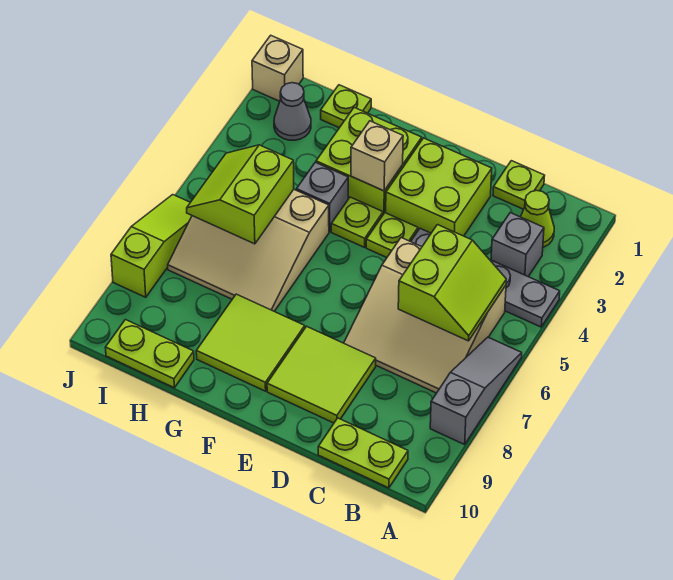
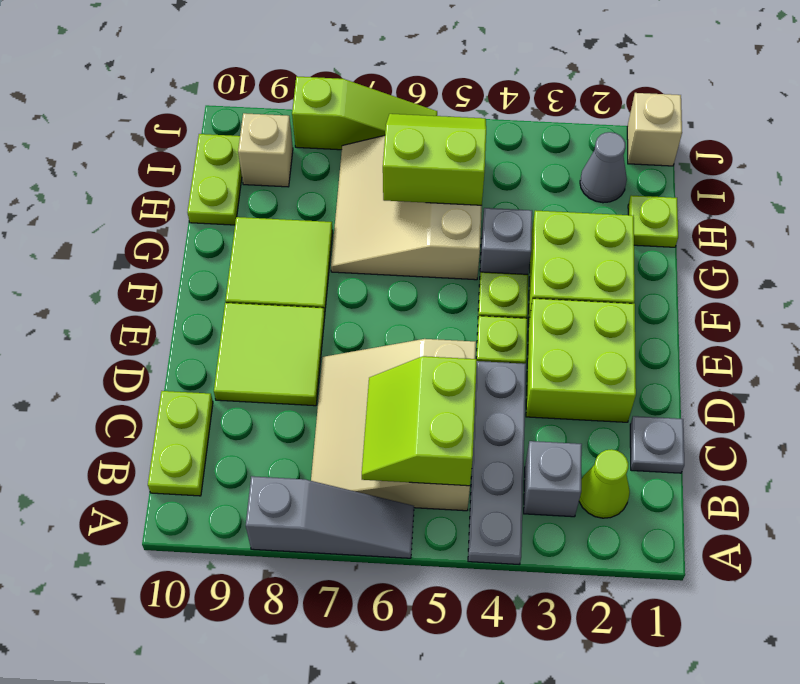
lime slope B5:C6 level 2 top C -> lime slope B5:C6 level 2 top 5
lime plate C1 level 1 -> grey plate C1 level 1
tan brick F3 level 2 -> tan brick I9 level 1

